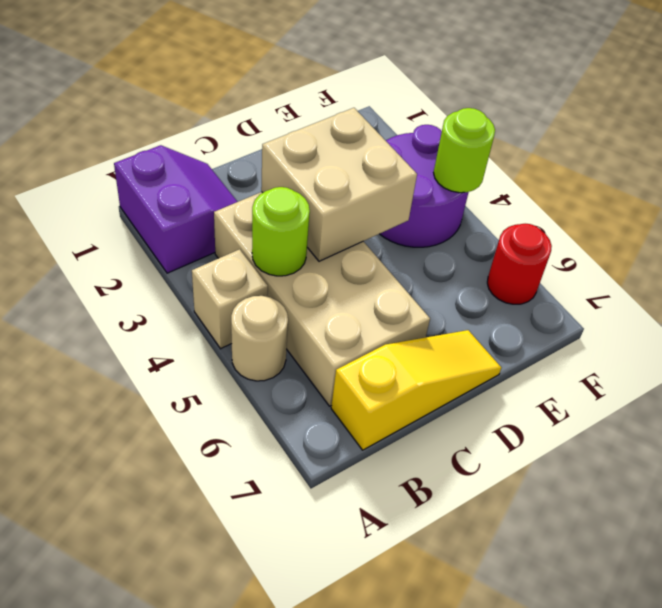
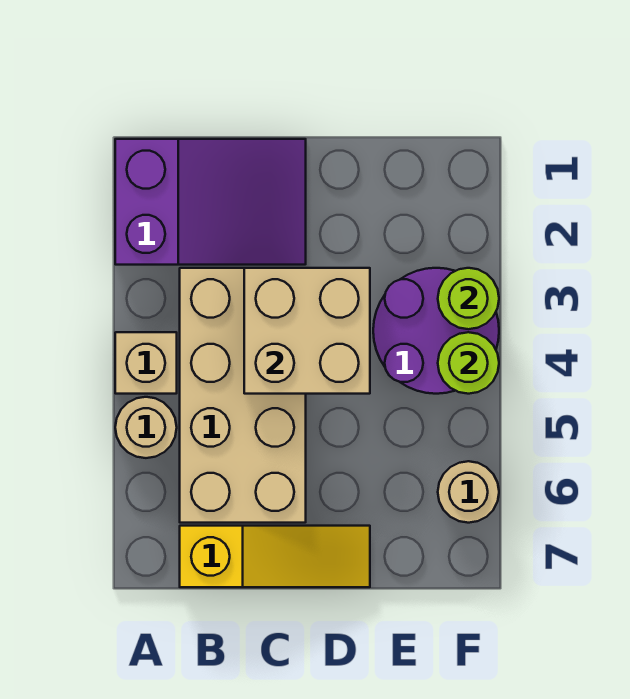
purple slope A1:B2 level 1 top A -> purple slope A1:C2 level 1 top A
lime round brick B4 level 2 -> lime round brick F3 level 2
red round brick F6 level 1 -> tan round brick F6 level 1

